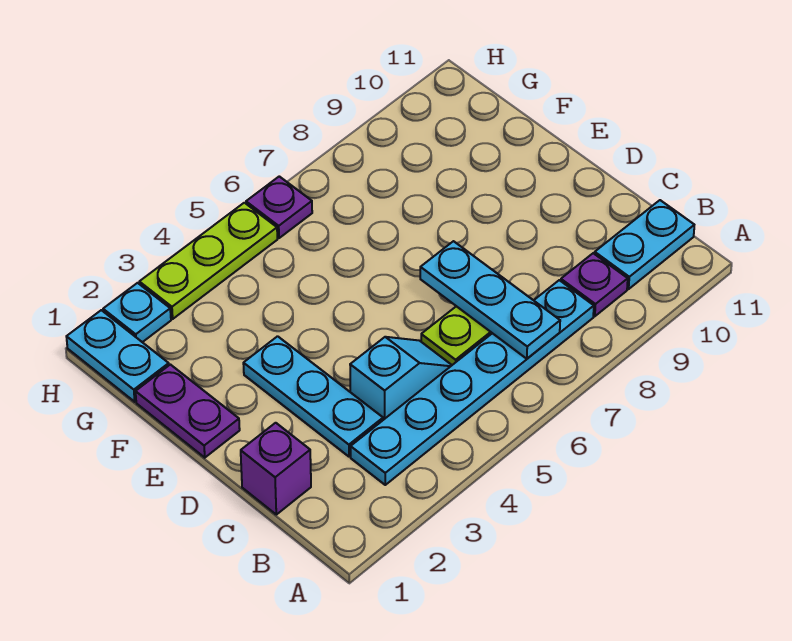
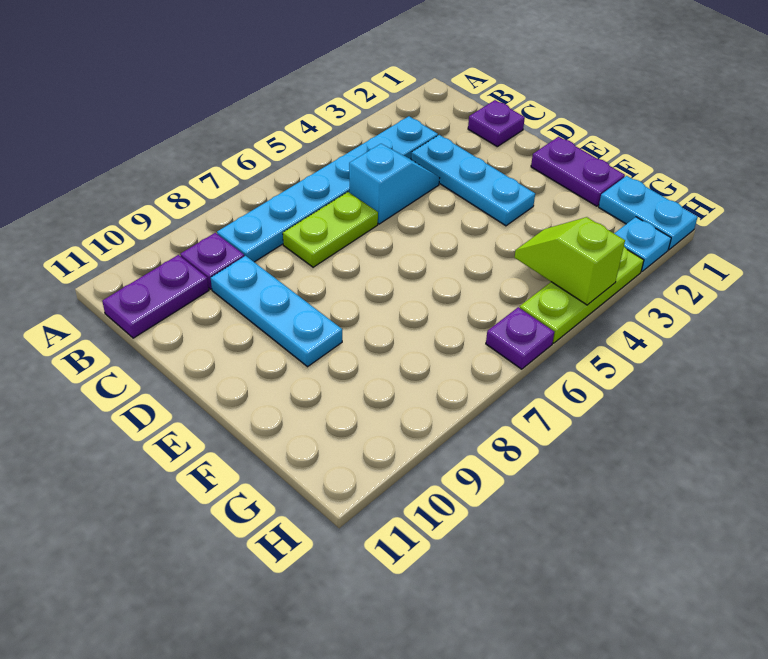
cyan plate B7:D7 level 2 -> cyan plate C9:E9 level 1
cyan plate B10:B11 level 1 -> purple plate B10:B11 level 1
purple brick C1 level 1 -> purple plate C1 level 1
cyan slope C4:C5 level 1 top 4 -> cyan slope C4:C5 level 1 top 5
none -> lime slope G4:H4 level 2 top H

